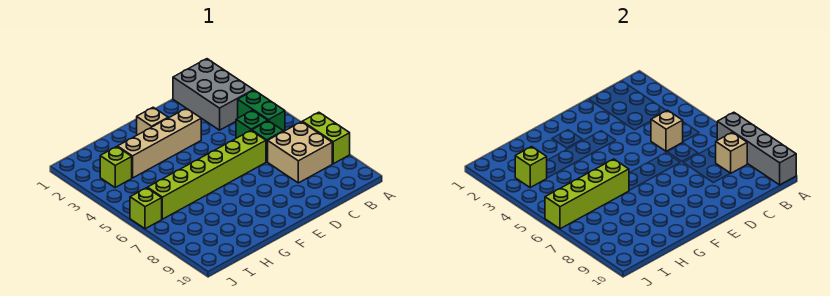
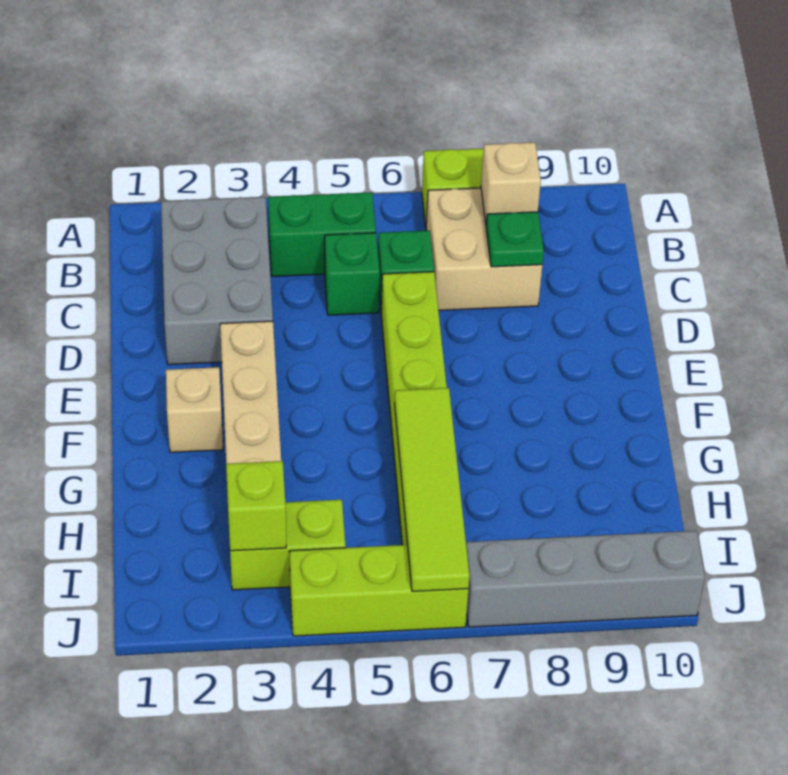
grey brick A7:A10 level 2 -> grey brick J7:J10 level 1
grey brick B1:C3 level 1 -> grey brick B2:D3 level 1
tan brick C5 level 2 -> none
none -> green plate C8 level 2
lime brick G6:J6 level 2 -> lime tile G6:J6 level 2
lime brick I3 level 1 -> lime brick I3:I4 level 1
lime brick J6 level 1 -> lime brick J4:J6 level 1

